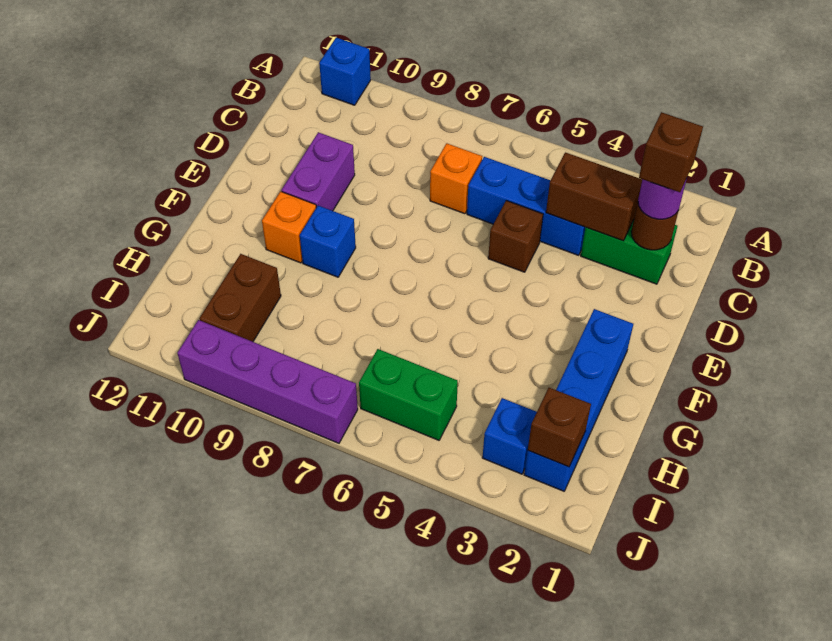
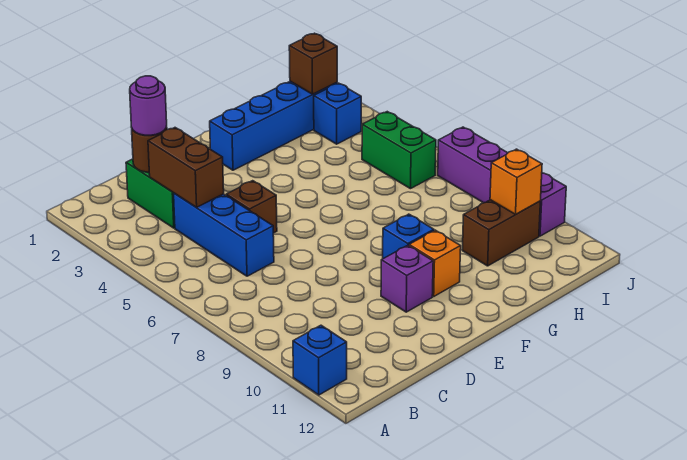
brown brick C2 level 4 -> none
orange brick C7 level 1 -> orange brick I10 level 2
purple brick D10:E10 level 1 -> purple brick E10 level 1

